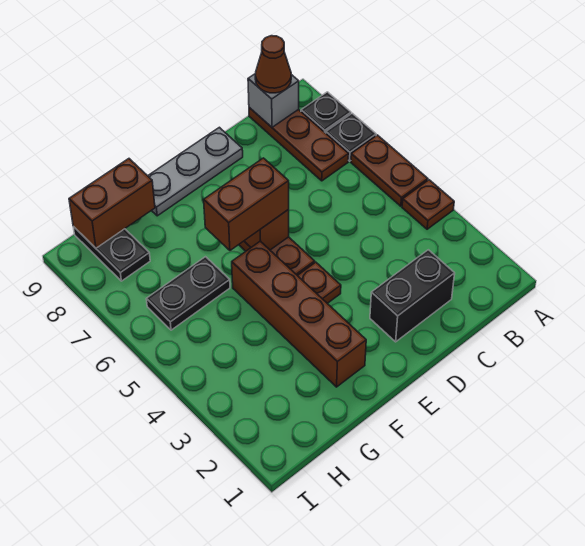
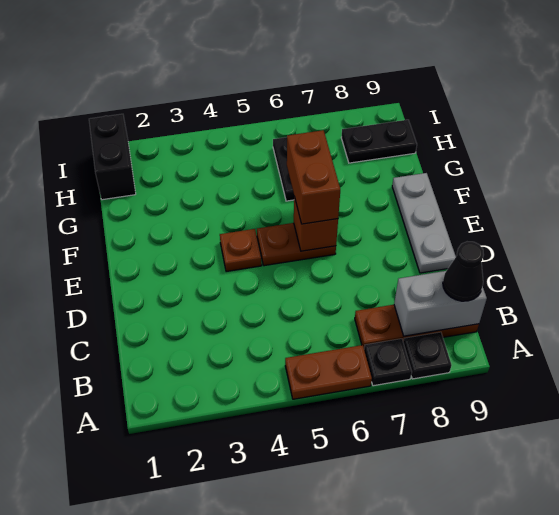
brown plate A4 level 1 -> none
grey brick B9 level 2 -> grey brick B8:B9 level 2
brown cone B9 level 3 -> black cone B9 level 3
black brick C2:D2 level 1 -> black brick H1:I1 level 1
brown brick F2:F5 level 1 -> none
brown brick G9:H9 level 2 -> none

